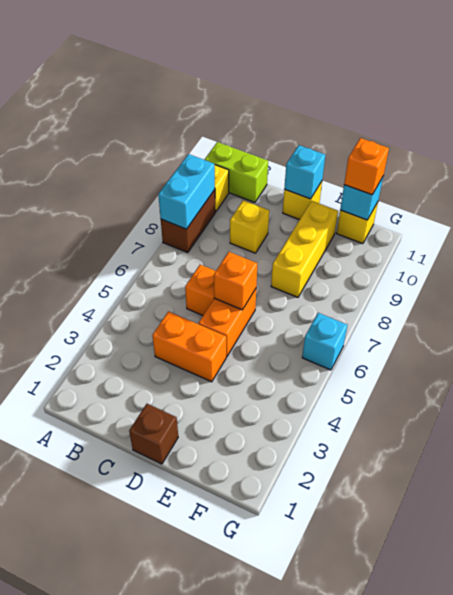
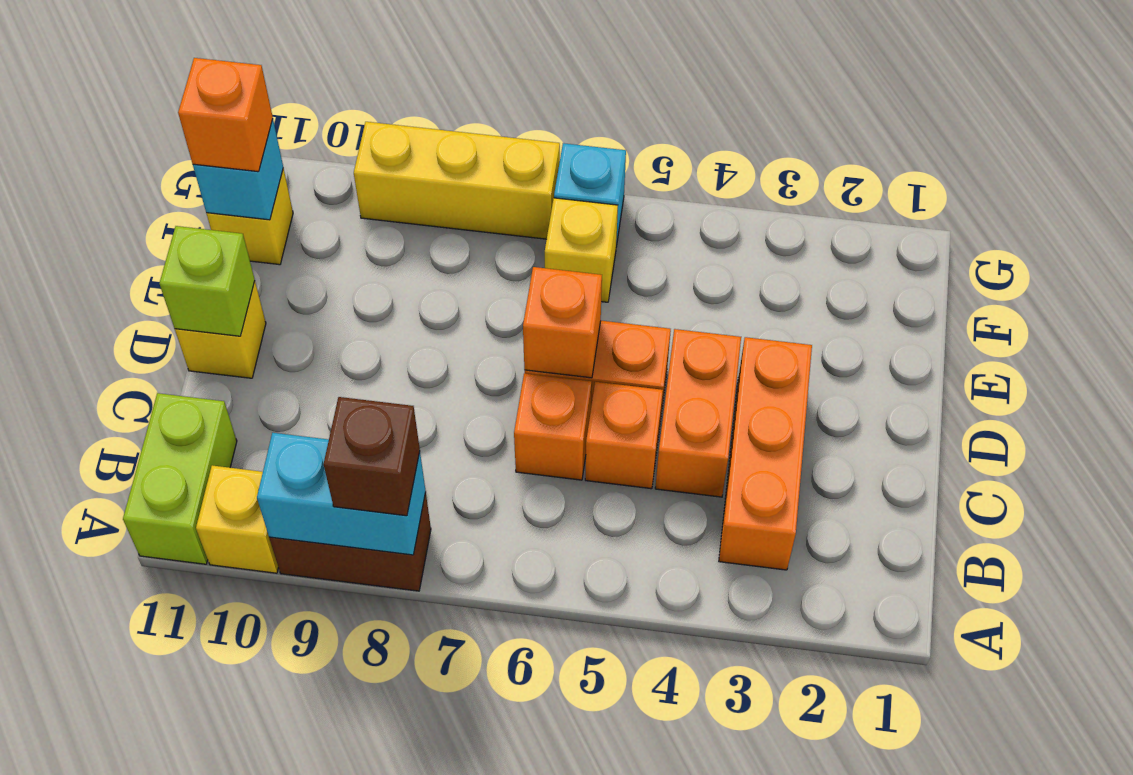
none -> orange brick B3:D3 level 1
none -> orange brick C5 level 1
yellow brick C9 level 1 -> yellow brick F6 level 1
brown brick D1 level 1 -> brown brick A8 level 3
cyan brick D11 level 2 -> lime brick D11 level 2
yellow brick E8:E10 level 1 -> yellow brick G7:G9 level 1

